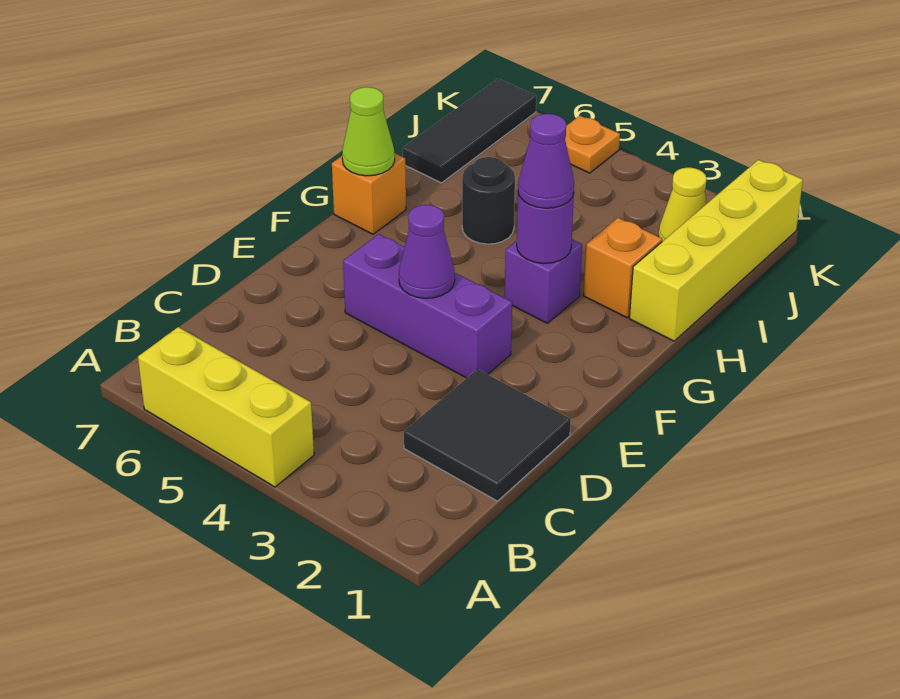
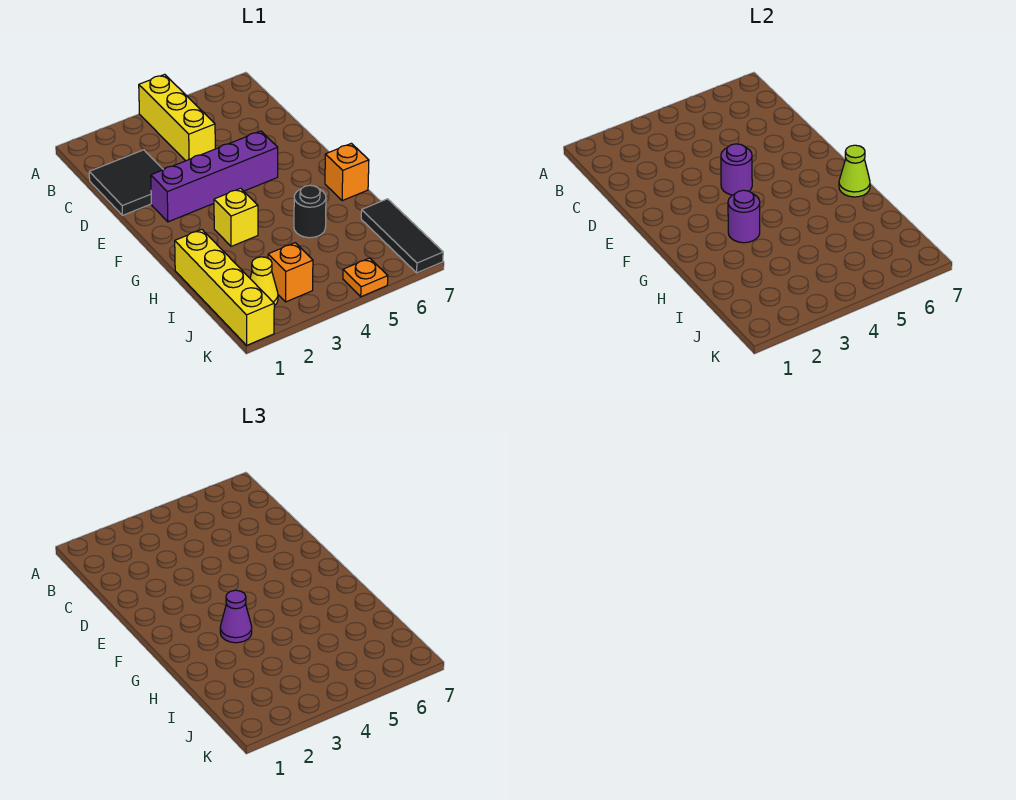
yellow brick A4:A6 level 1 -> yellow brick A4:C4 level 1
purple brick E3:E5 level 1 -> purple brick E2:E5 level 1
purple cone E4 level 2 -> purple round brick E4 level 2
purple brick G3 level 1 -> yellow brick G3 level 1
orange brick H2 level 1 -> orange brick J3 level 1

